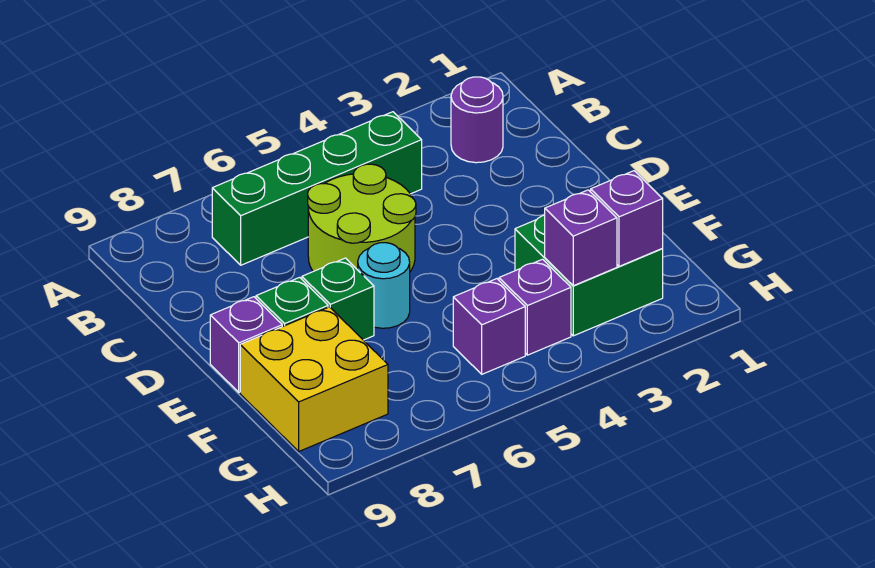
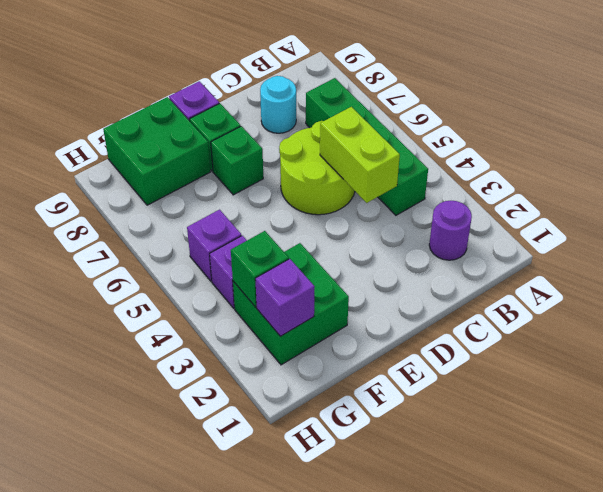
none -> lime brick C4:C5 level 2
cyan round brick E6 level 1 -> cyan round brick C8 level 1
yellow brick F8:G9 level 1 -> green brick F8:G9 level 1
purple brick G3 level 2 -> green brick G3 level 2

